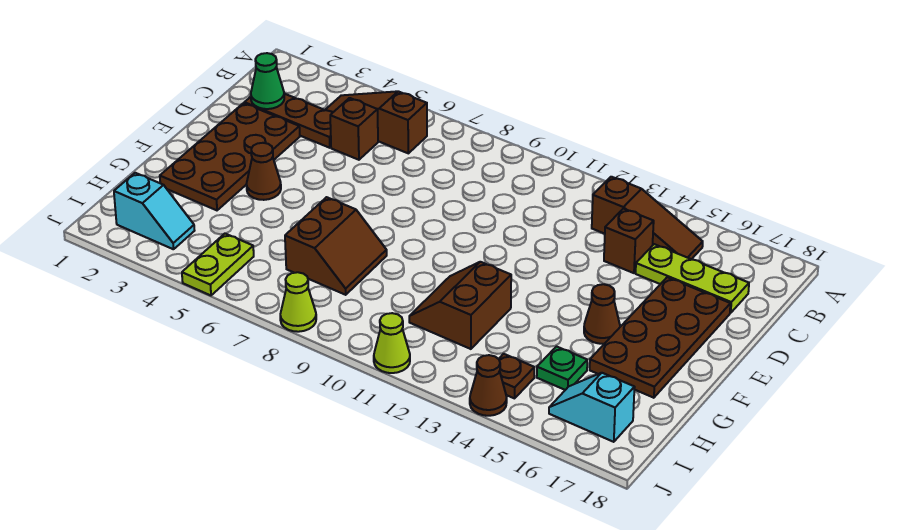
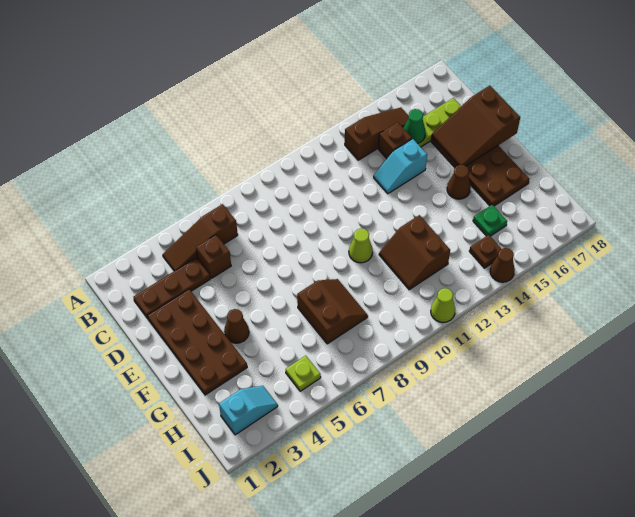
green cone C2 level 2 -> green cone C15 level 2
none -> brown slope D16:E18 level 2 top 18
lime plate I5:J5 level 1 -> lime plate I5 level 1
cyan slope I16:I17 level 1 top 17 -> cyan slope D13:D14 level 1 top 14
lime cone J8 level 1 -> lime cone F10 level 1

